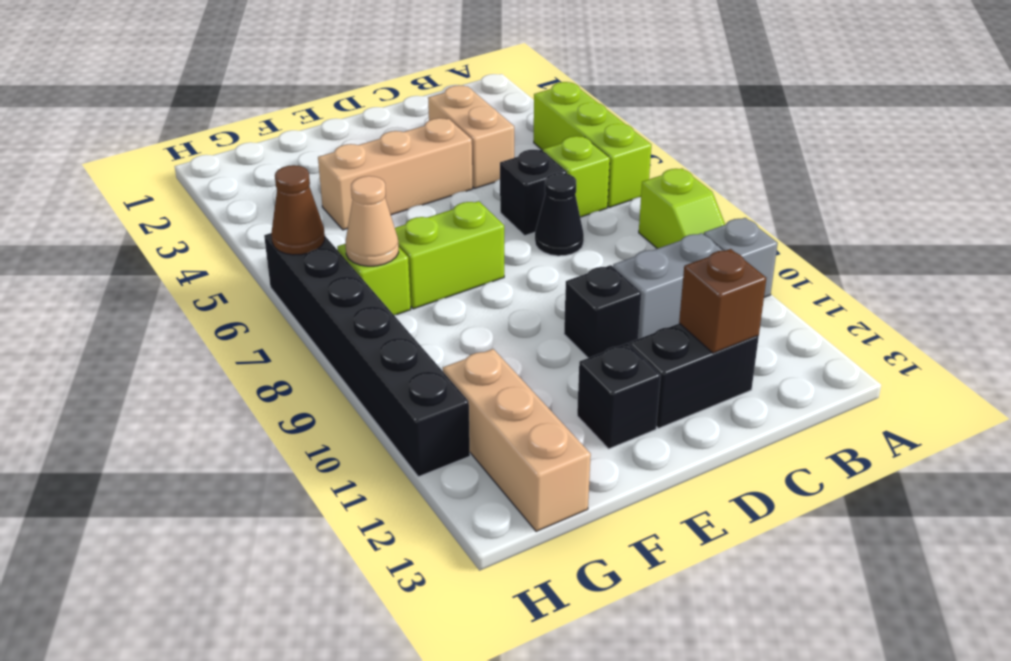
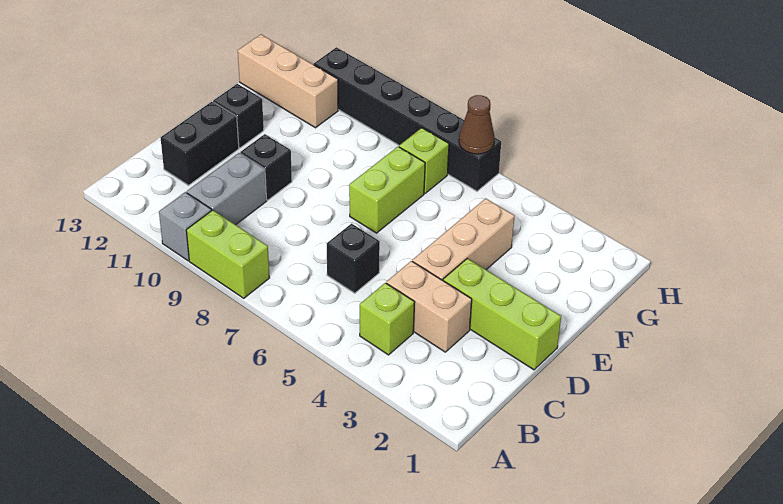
lime brick A4:A6 level 1 -> lime brick D1:D3 level 1
lime slope A8:A9 level 1 top 8 -> lime brick A8:A9 level 1
lime brick B6 level 1 -> lime brick B4 level 1
black cone C7 level 1 -> none
brown brick C12 level 2 -> none
tan cone G7 level 2 -> none

